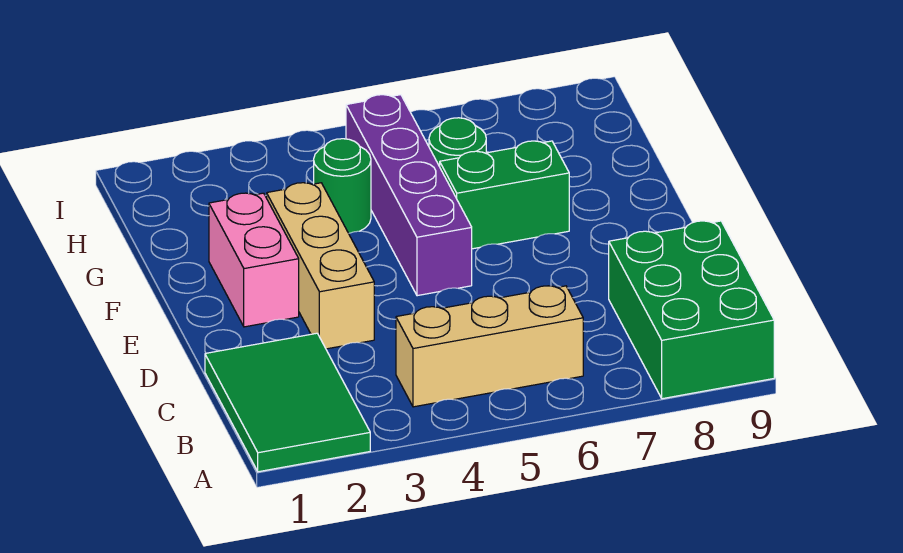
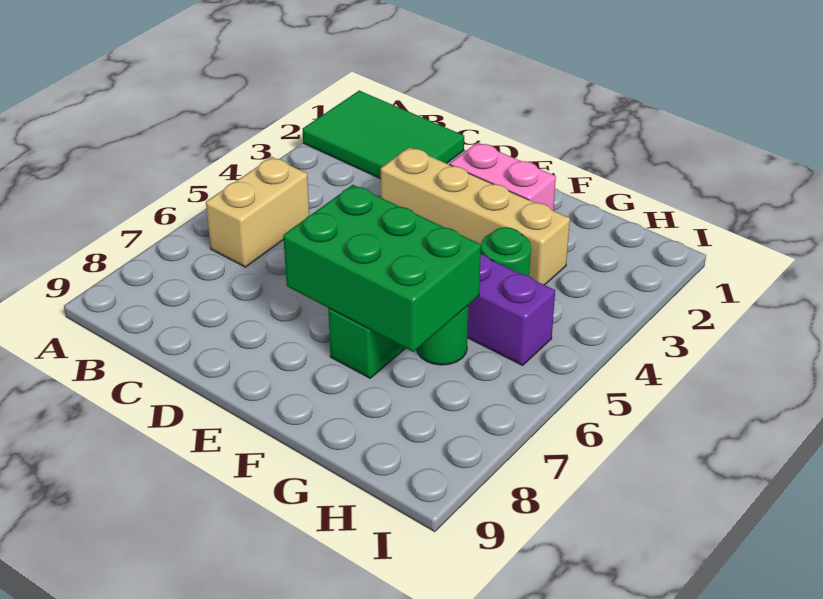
green brick A8:C9 level 1 -> green brick E6:G7 level 2
tan brick B4:B6 level 1 -> tan brick B5:B6 level 1
tan brick D3:F3 level 1 -> tan brick D3:G3 level 1

